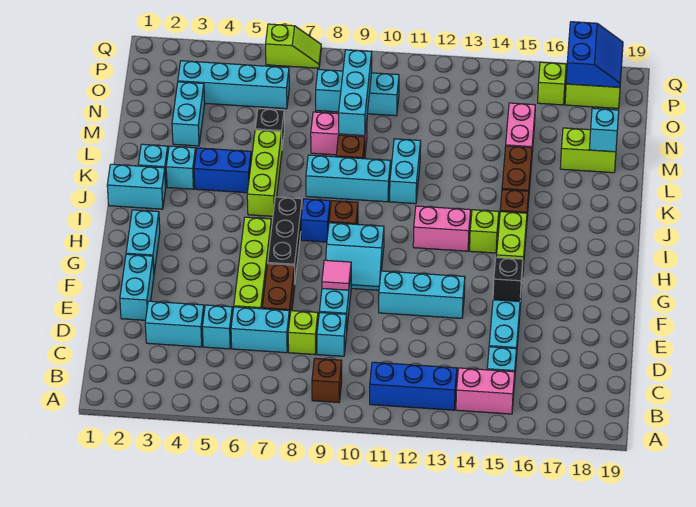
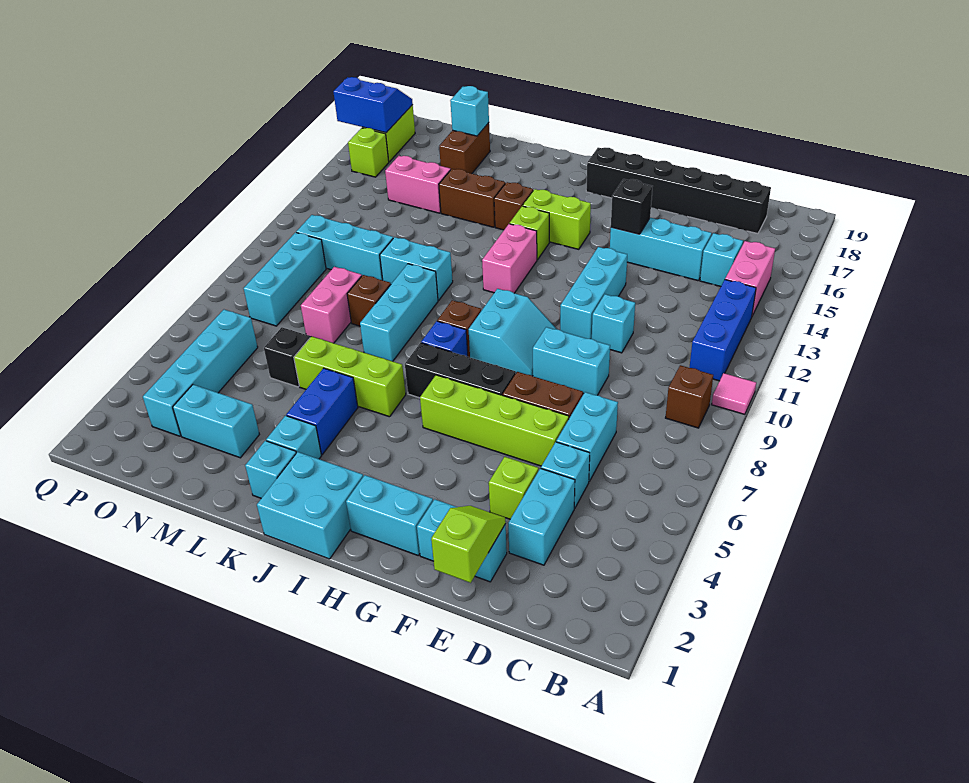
none -> black brick C18:H18 level 1
lime brick D8 level 1 -> lime brick E4 level 1
cyan brick D9 level 1 -> cyan brick E11 level 1
pink tile F9 level 2 -> pink tile A10 level 1
cyan brick J1:J2 level 1 -> cyan brick I1:J2 level 1
cyan brick M9:O9 level 2 -> cyan brick M11:O11 level 1
lime brick M17:M18 level 1 -> brown brick M17:M18 level 1
lime slope Q6:Q7 level 1 top 6 -> lime slope E1:E2 level 2 top 1

